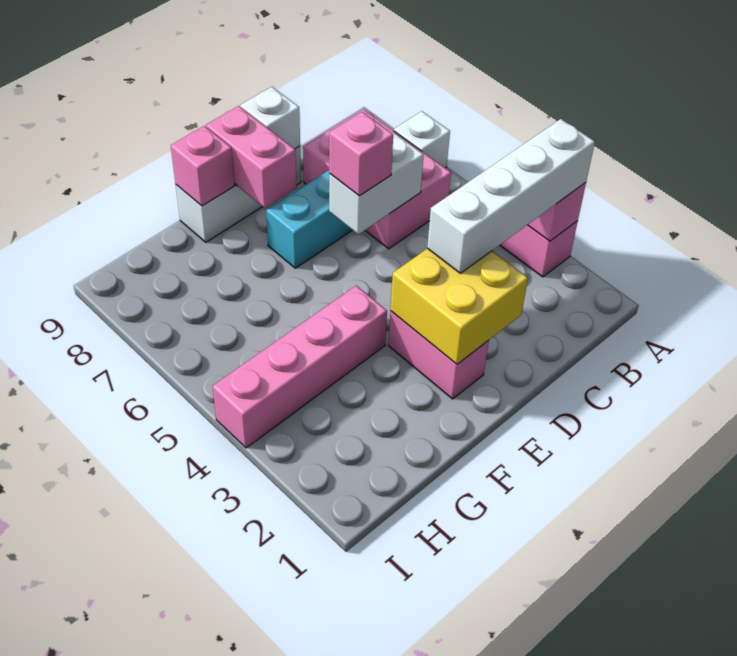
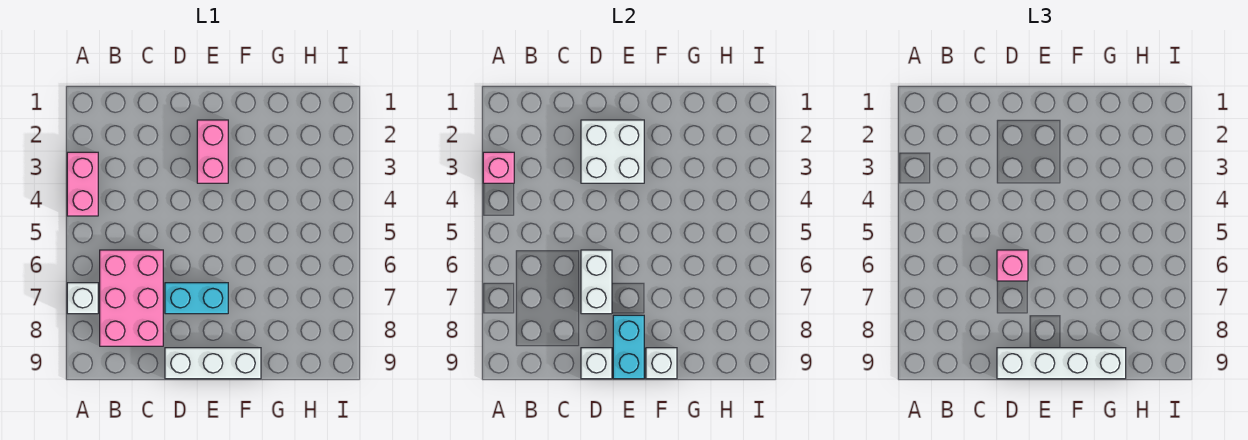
white brick A3:D3 level 3 -> white brick D9:G9 level 3
white brick C6:D6 level 2 -> white brick D6:D7 level 2
yellow brick D2:E3 level 2 -> white brick D2:E3 level 2
pink brick E8:E9 level 2 -> cyan brick E8:E9 level 2
pink brick F4:I4 level 1 -> none
pink brick F9 level 2 -> white brick F9 level 2

